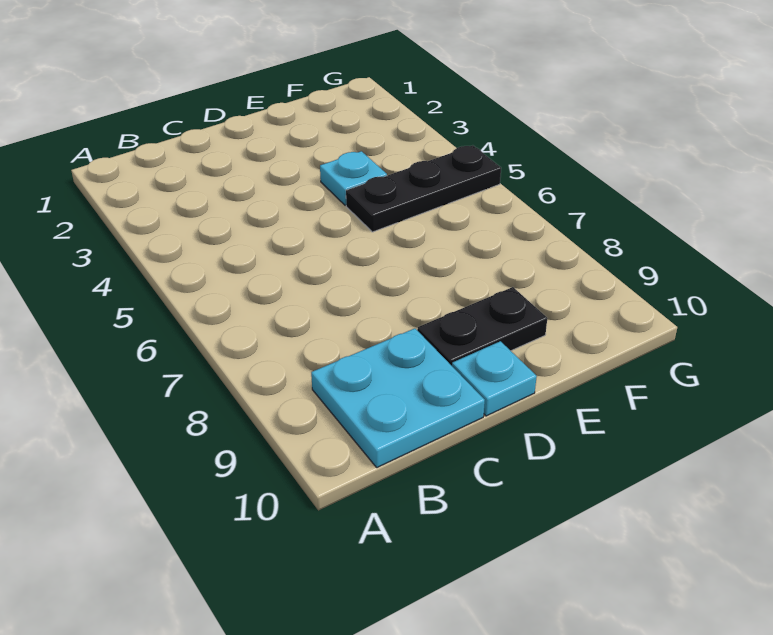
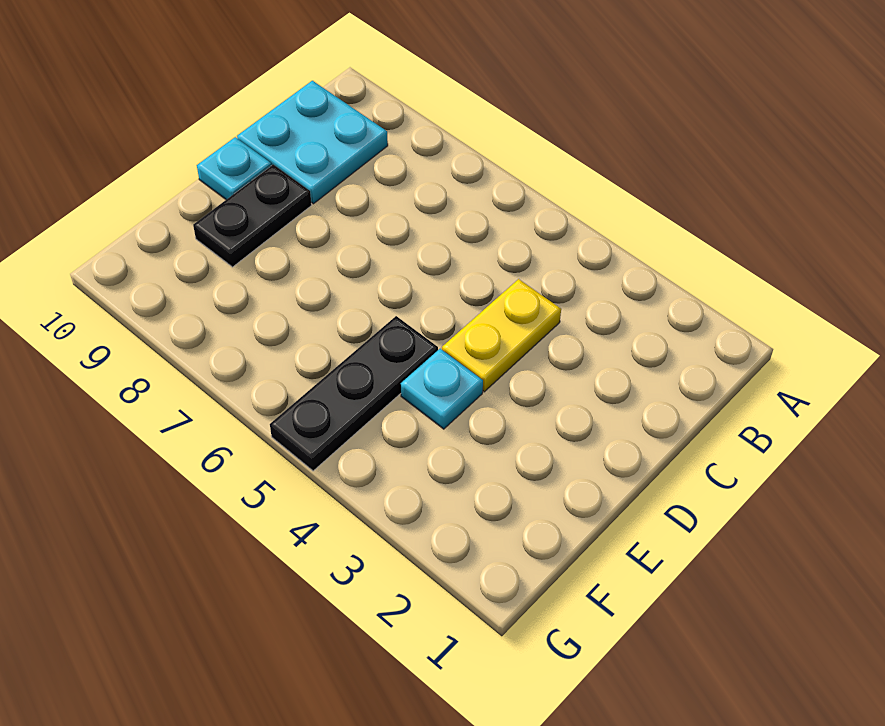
none -> yellow plate C4:D4 level 1

